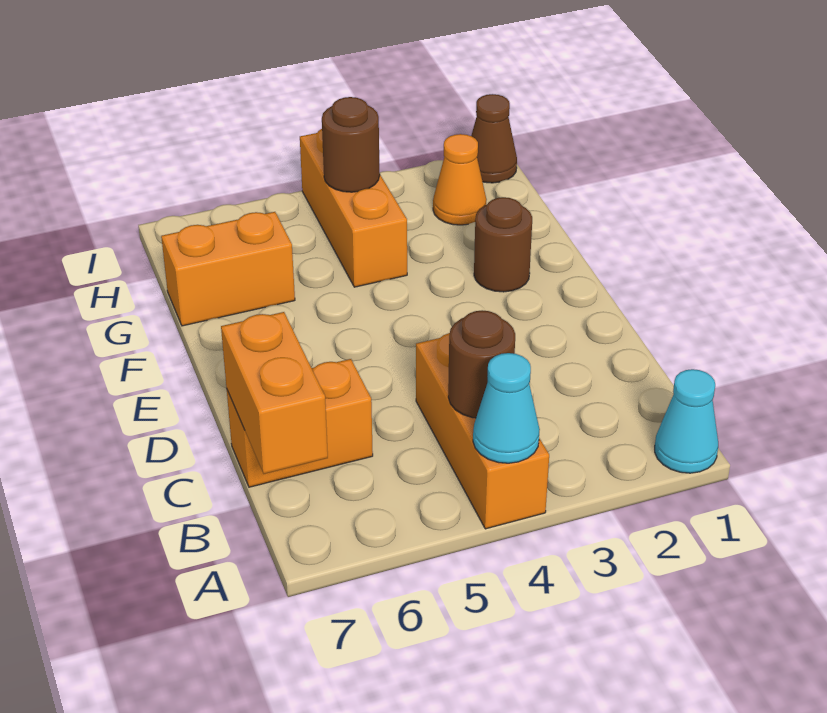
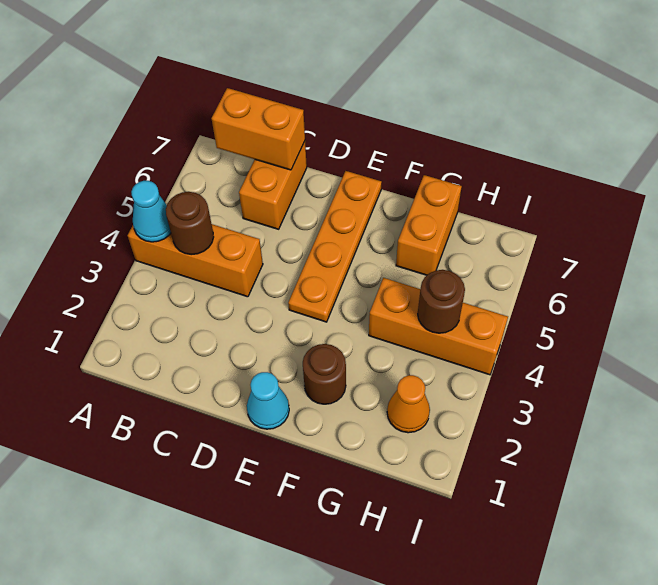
cyan cone A1 level 1 -> cyan cone E1 level 1
none -> orange plate E4:E7 level 1
brown cone I1 level 1 -> none

